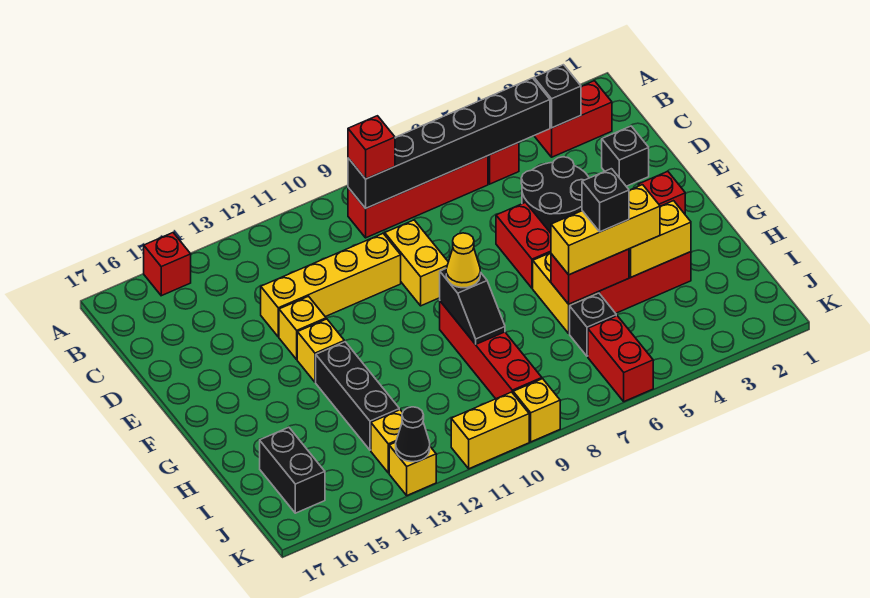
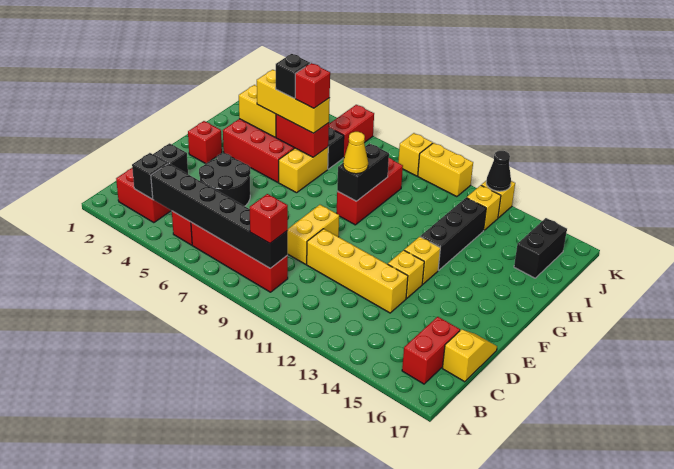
red brick A15 level 1 -> red brick H6 level 4
none -> yellow slope C17:D17 level 1 top C
red brick E6:F6 level 1 -> red brick B16:C16 level 1
red brick G9:J9 level 1 -> red brick G9:I9 level 1
black slope G9:H9 level 2 top G -> black brick G9:H9 level 2

